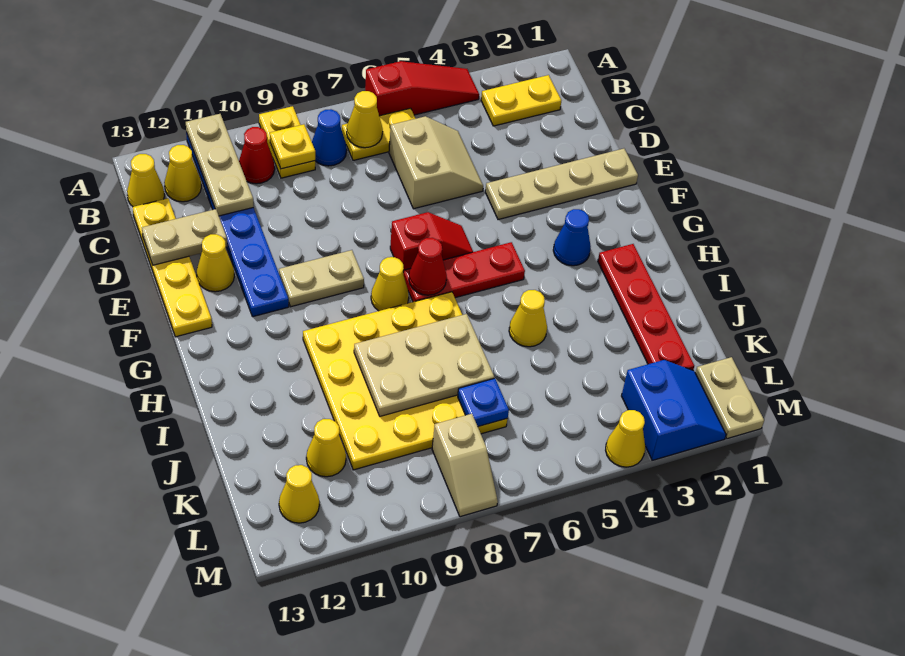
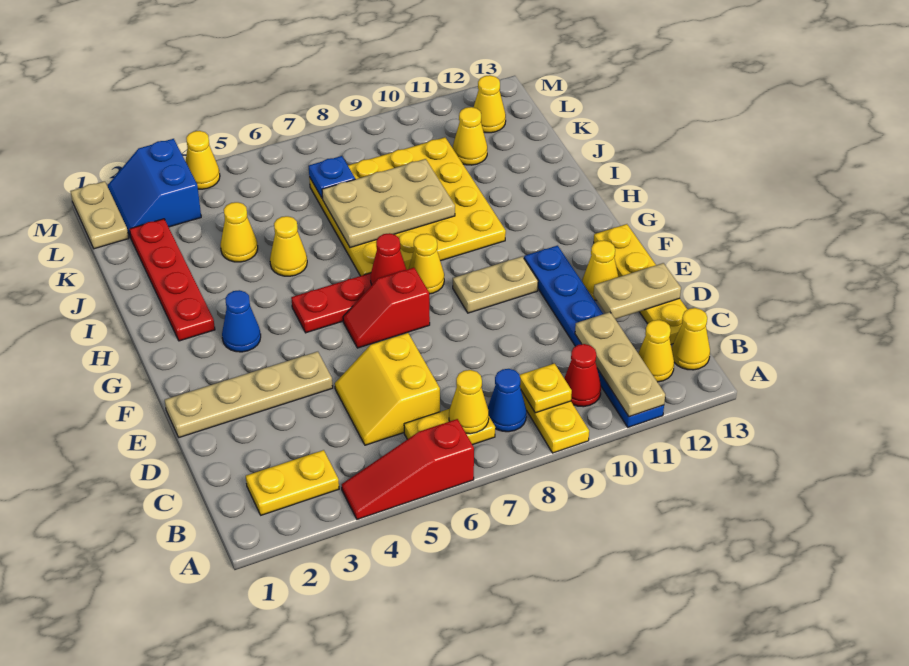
tan slope C5:D6 level 1 top 6 -> yellow slope C5:D6 level 1 top 6
none -> yellow cone J4 level 1
tan slope L8:M8 level 1 top L -> none

